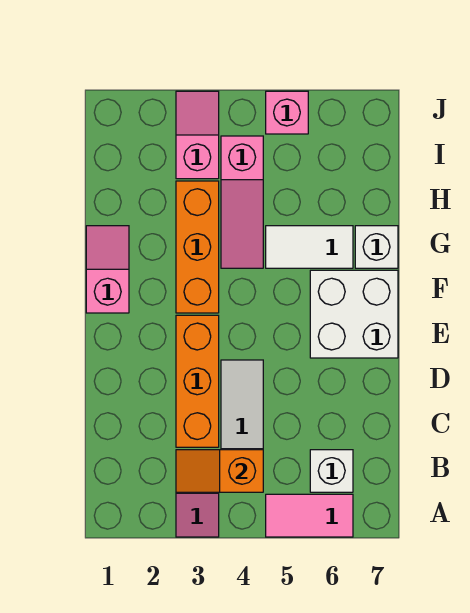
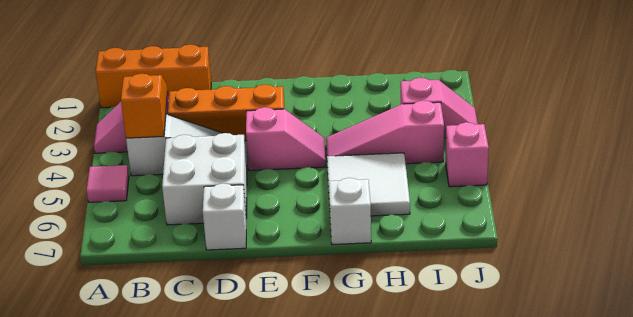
pink tile A5:A6 level 1 -> pink tile A5 level 1
white brick B6 level 1 -> white brick D7 level 1
white brick E6:F7 level 1 -> white brick C5:D6 level 1
pink slope F1:G1 level 1 top F -> pink slope E4:F4 level 1 top E
orange brick F3:H3 level 1 -> orange brick A1:C1 level 1
white tile G5:G6 level 1 -> white tile G5:H6 level 1

